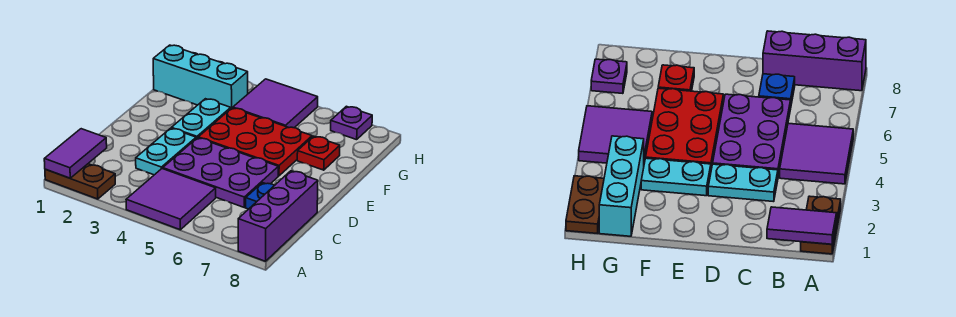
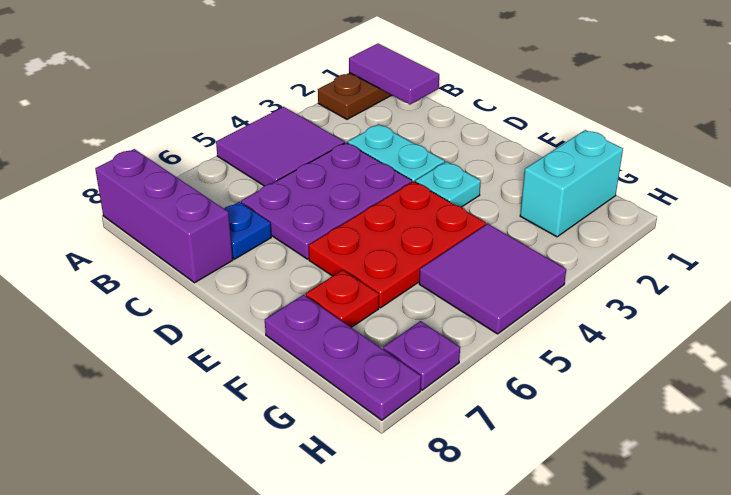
cyan plate E3:F3 level 1 -> cyan plate E3 level 1
none -> purple plate F8:H8 level 1
cyan brick G1:G3 level 1 -> cyan brick G1:G2 level 1
brown plate H1:H2 level 1 -> none

